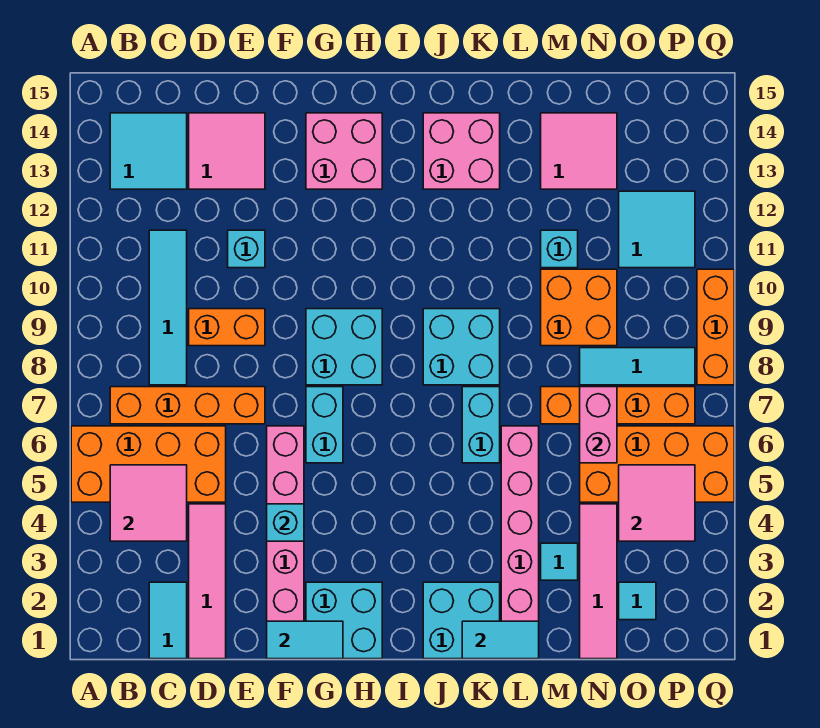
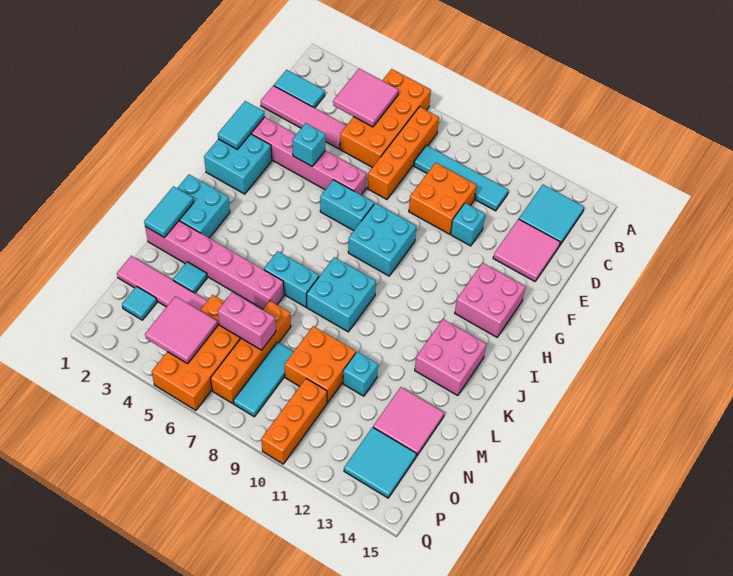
orange brick D9:E9 level 1 -> orange brick D9:E10 level 1
cyan tile O11:P12 level 1 -> cyan tile O13:P14 level 1
orange brick Q8:Q10 level 1 -> orange brick O10:Q10 level 1

